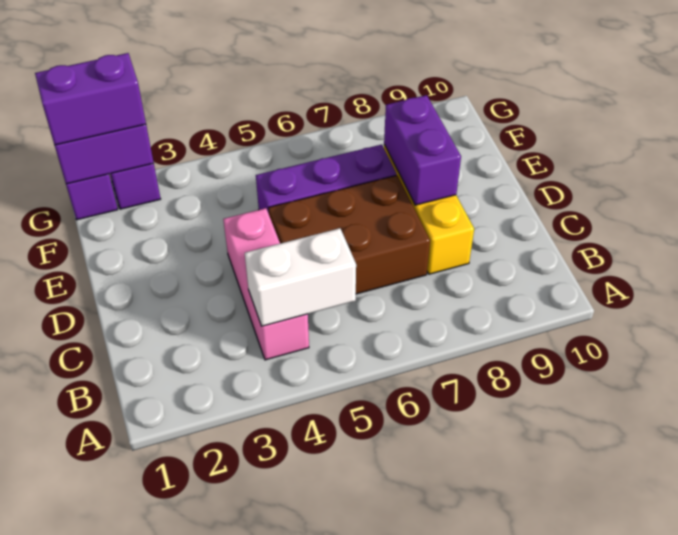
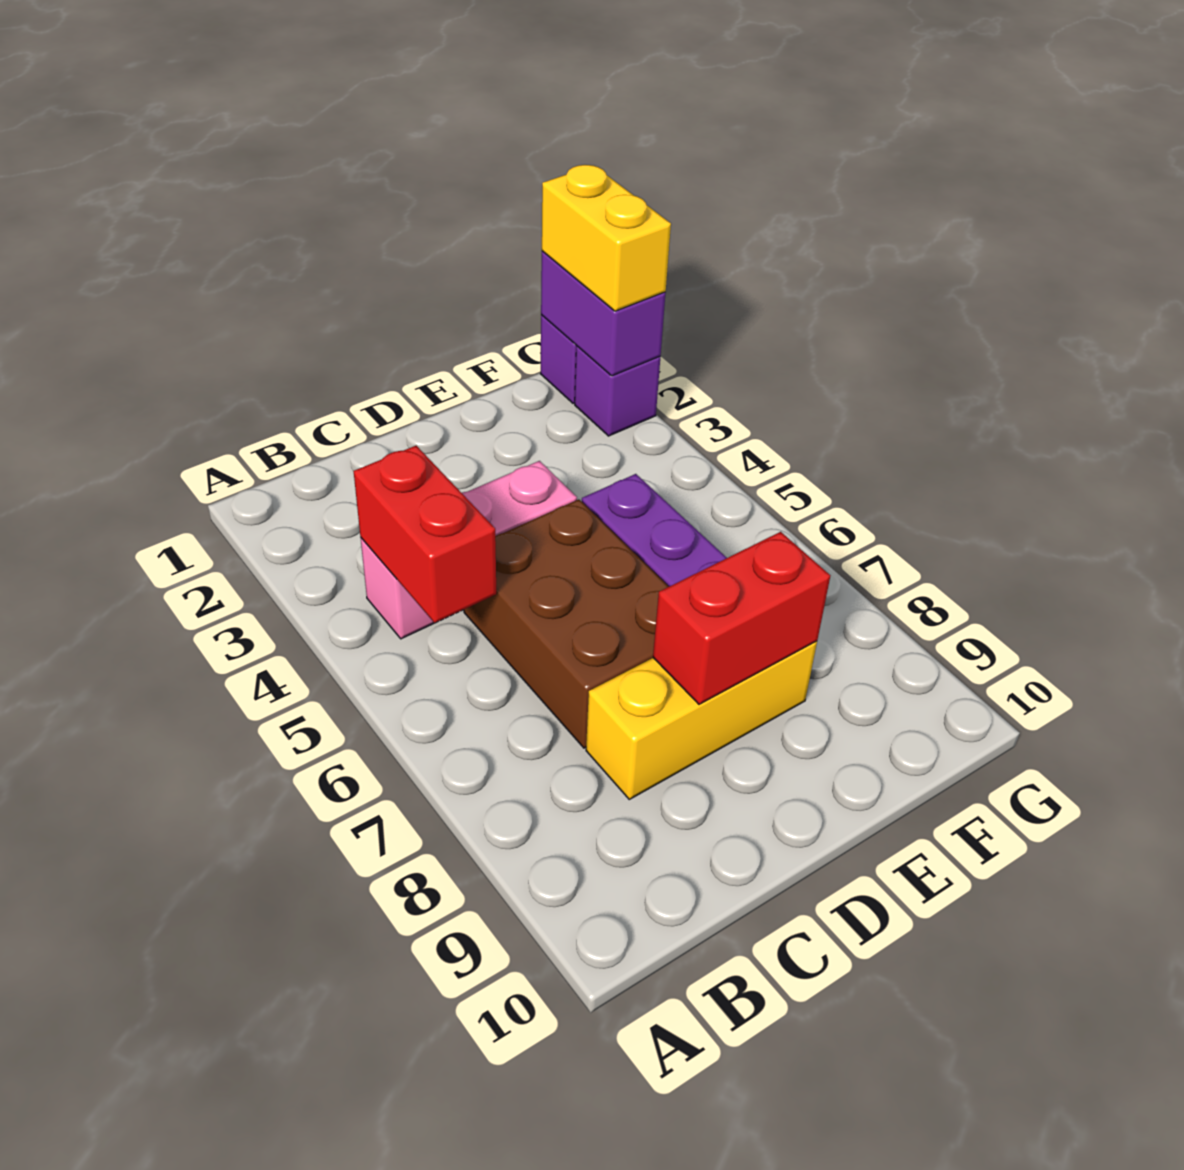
white brick B4:B5 level 2 -> red brick B4:B5 level 2
purple brick D8:E8 level 2 -> red brick D8:E8 level 2
purple brick G1:G2 level 3 -> yellow brick G1:G2 level 3

